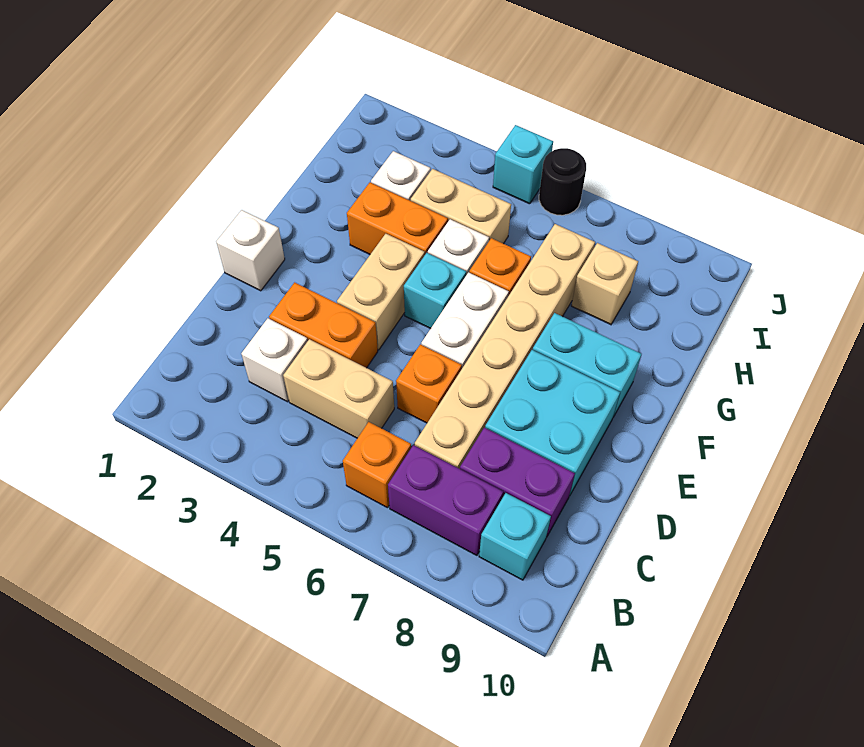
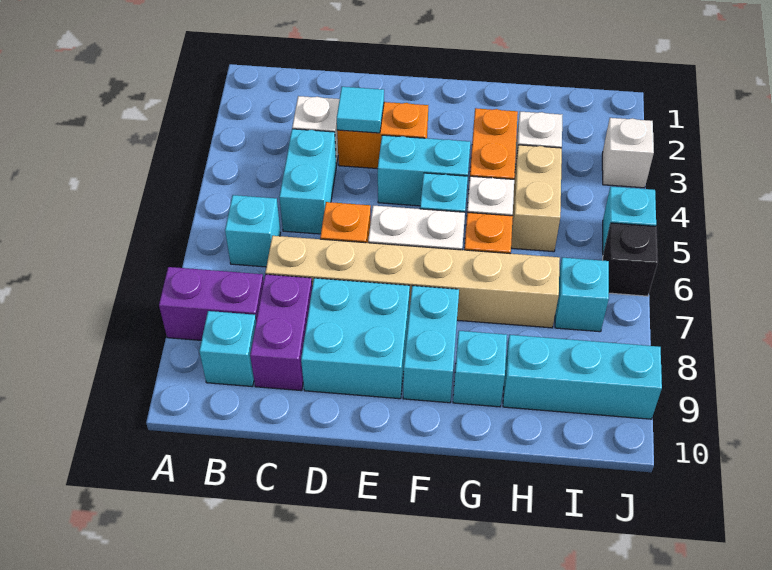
orange brick B6 level 1 -> cyan brick B6 level 1
purple brick B7:B8 level 1 -> purple brick A8:B8 level 1
tan brick C4:C5 level 1 -> cyan brick C4:C5 level 1
orange brick D3:D4 level 1 -> orange brick D3:E3 level 1
none -> cyan tile D3 level 2
white brick E1 level 1 -> white brick J3 level 1
tan brick E4:F4 level 1 -> cyan brick E4:F4 level 1
none -> cyan brick G9 level 1
tan brick H8 level 1 -> none
none -> cyan brick H9:J9 level 1
none -> cyan brick I7 level 1
black round brick J6 level 1 -> black brick J6 level 1

